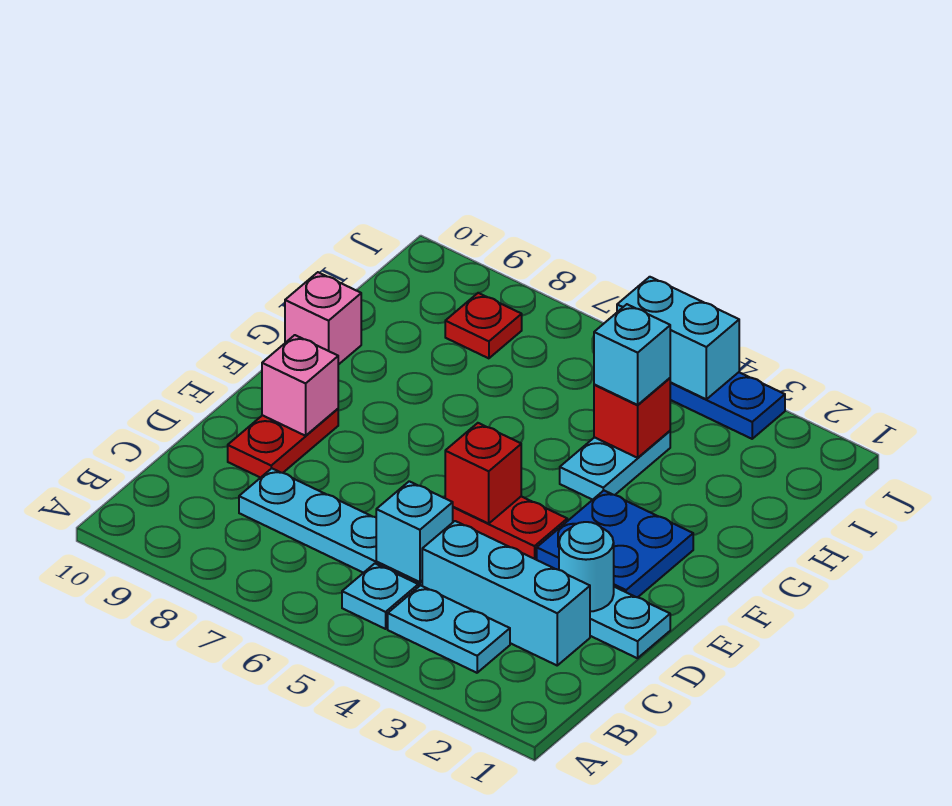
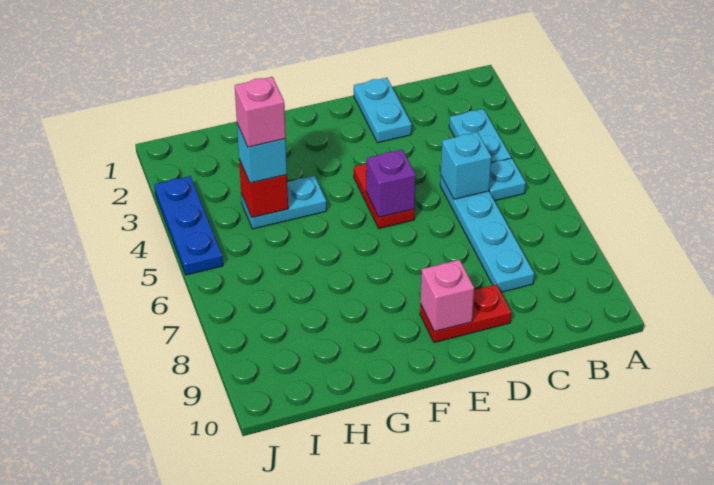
cyan brick C2:C4 level 1 -> none
cyan round brick D2 level 2 -> none
blue plate E2:F3 level 1 -> none
red brick E5 level 2 -> purple brick E5 level 2
pink brick G10 level 1 -> pink brick H4 level 4
red plate I8 level 1 -> none
cyan brick J4:J5 level 2 -> none

